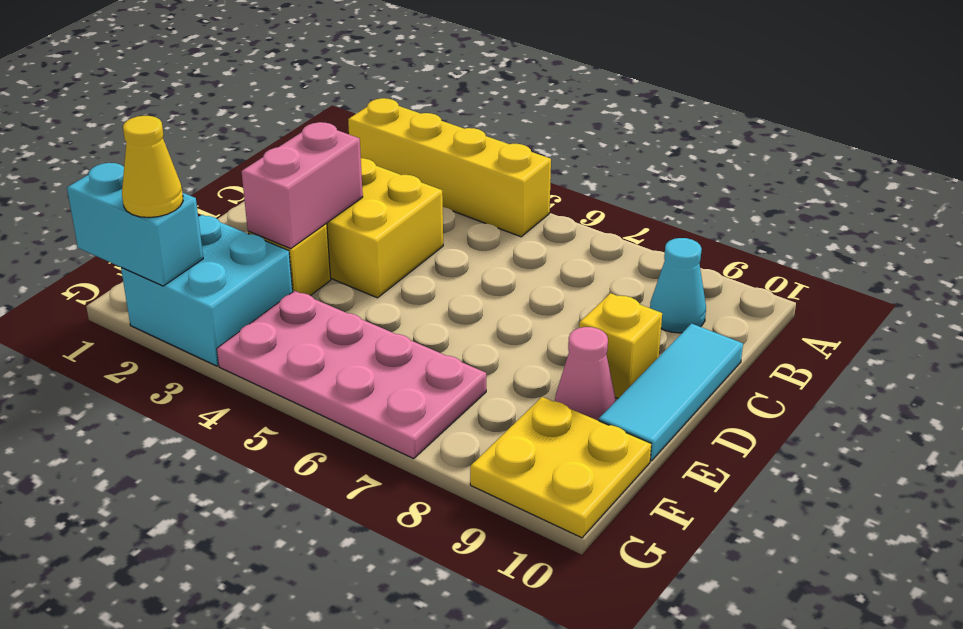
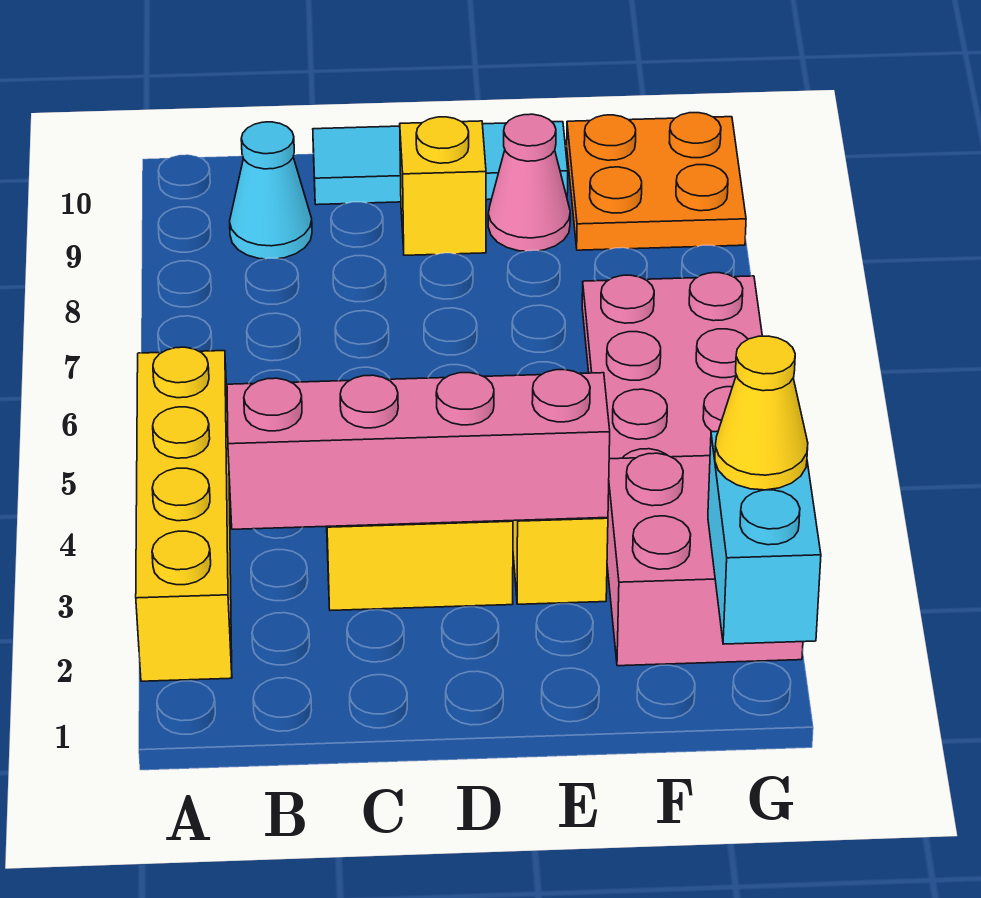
pink brick D3:E3 level 2 -> pink brick B3:E3 level 2
cyan brick F2:G3 level 1 -> pink brick F2:G3 level 1
yellow plate F9:G10 level 1 -> orange plate F9:G10 level 1

